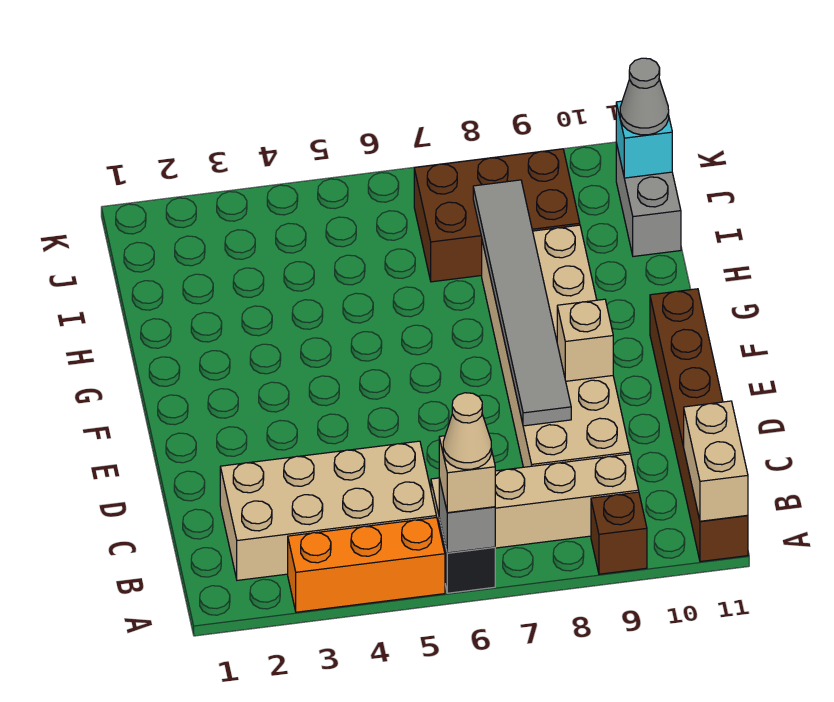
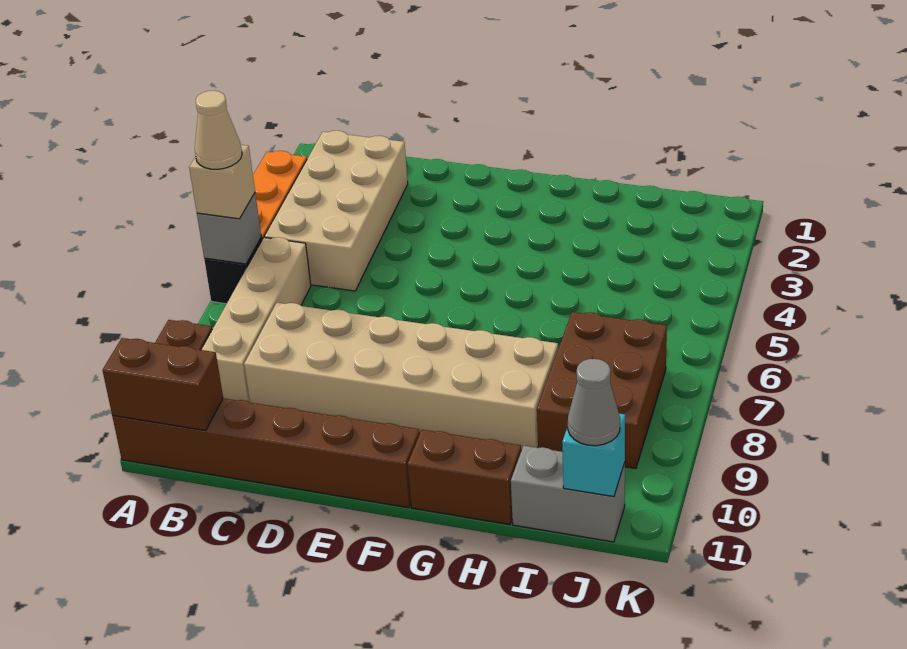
tan brick A11:B11 level 2 -> brown brick A11:B11 level 2
grey tile D8:I8 level 2 -> none
tan brick E9 level 2 -> none
none -> brown brick G11:H11 level 1

